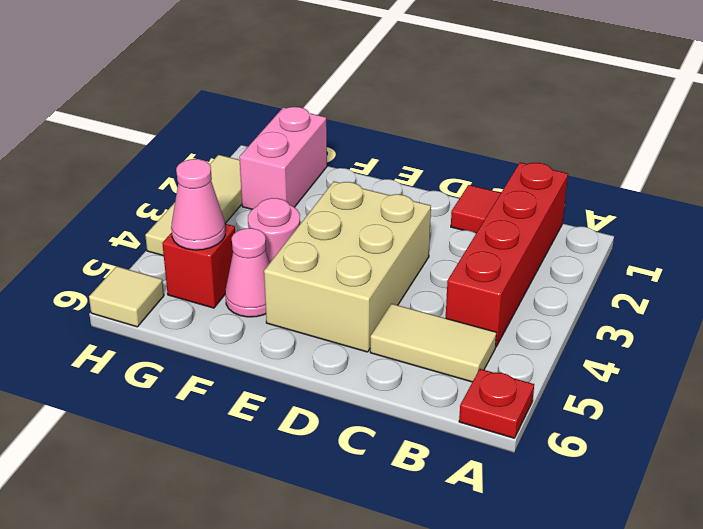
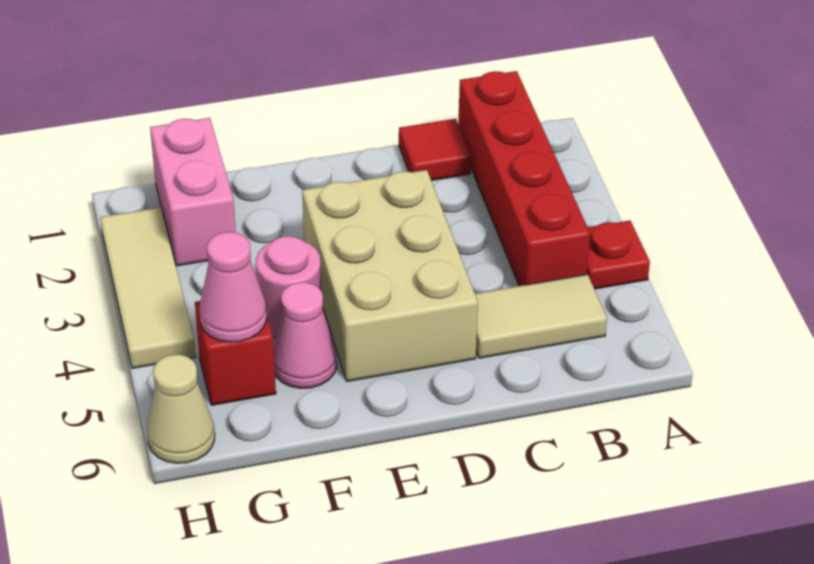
red plate A6 level 1 -> red plate A4 level 1
tan tile H6 level 1 -> tan cone H6 level 1

